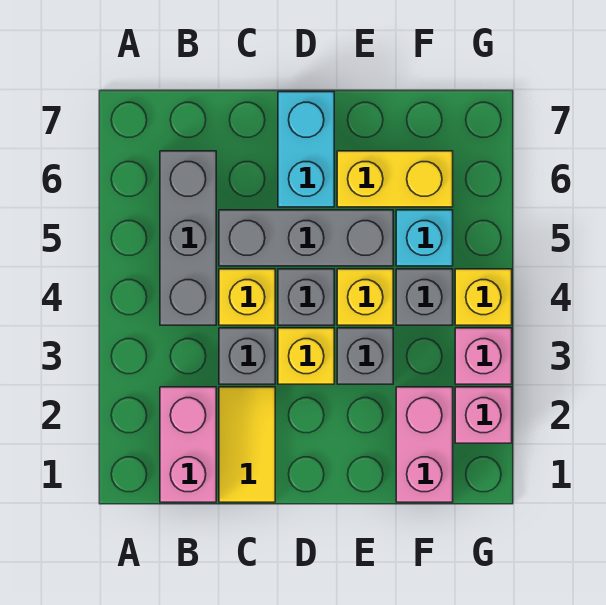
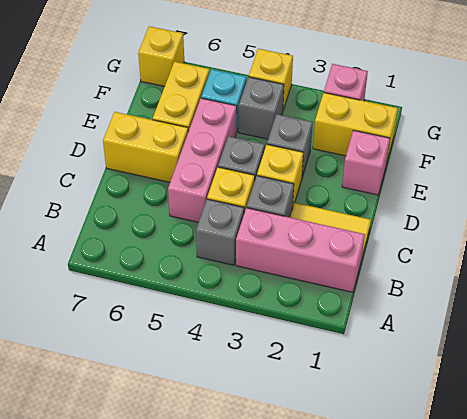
pink brick B1:B2 level 1 -> pink brick B1:B3 level 1
grey brick B4:B6 level 1 -> grey brick B4 level 1
grey brick C5:E5 level 1 -> pink brick C5:E5 level 1
cyan brick D6:D7 level 1 -> yellow brick D6:D7 level 1
yellow brick E4 level 1 -> yellow brick G7 level 1
pink brick F1:F2 level 1 -> yellow brick F1:F2 level 1
pink brick G3 level 1 -> pink brick E1 level 1

